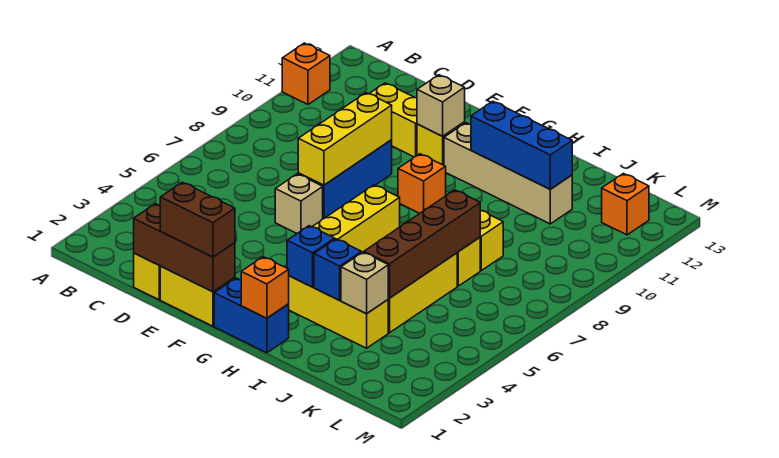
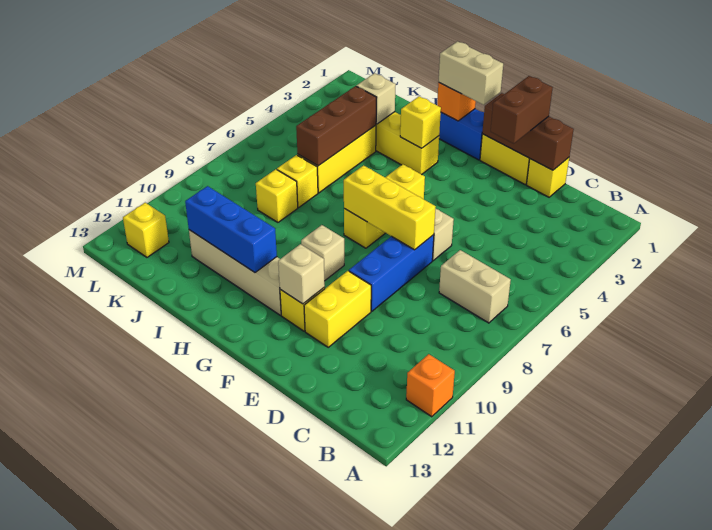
none -> tan brick B7:C7 level 1
yellow brick D11:E11 level 1 -> yellow brick E10:E11 level 1
brown brick E1:F1 level 3 -> brown brick E1:E2 level 3
yellow brick E7:E9 level 2 -> yellow brick E7:G7 level 2
none -> tan brick G1:H1 level 3
orange brick G9 level 1 -> tan brick G9 level 1
blue brick H3 level 2 -> yellow brick H3 level 2
blue brick I3 level 2 -> none
brown brick J4:J7 level 2 -> brown brick J4:J6 level 2
orange brick L12 level 1 -> yellow brick L12 level 1

